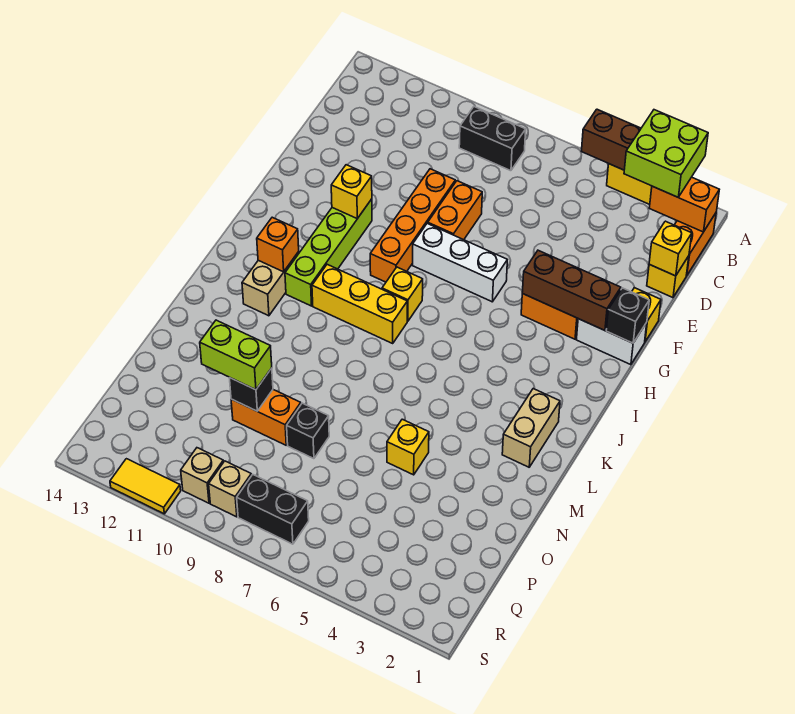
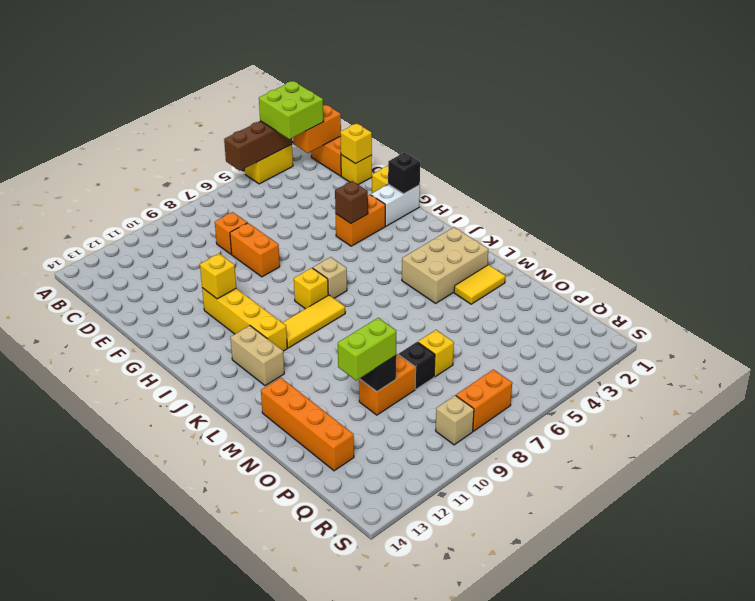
black brick B8:B9 level 1 -> none
orange brick E9:H9 level 1 -> orange brick M13:P13 level 1
brown brick G2:G4 level 2 -> brown brick G4 level 2
white brick G6:G8 level 1 -> none
lime brick G11:J11 level 1 -> yellow brick G11:J11 level 1
yellow brick J8:J10 level 1 -> yellow tile J8:J10 level 1
orange brick J12 level 2 -> orange brick D8 level 1
tan brick K2:L2 level 1 -> tan brick K2:L4 level 1
yellow brick N5 level 1 -> yellow brick O7 level 1
black brick R7:R8 level 1 -> orange brick R7:R8 level 1
tan brick R10 level 1 -> tan brick I7 level 1
yellow tile S11:S12 level 1 -> yellow tile M2:M3 level 1

